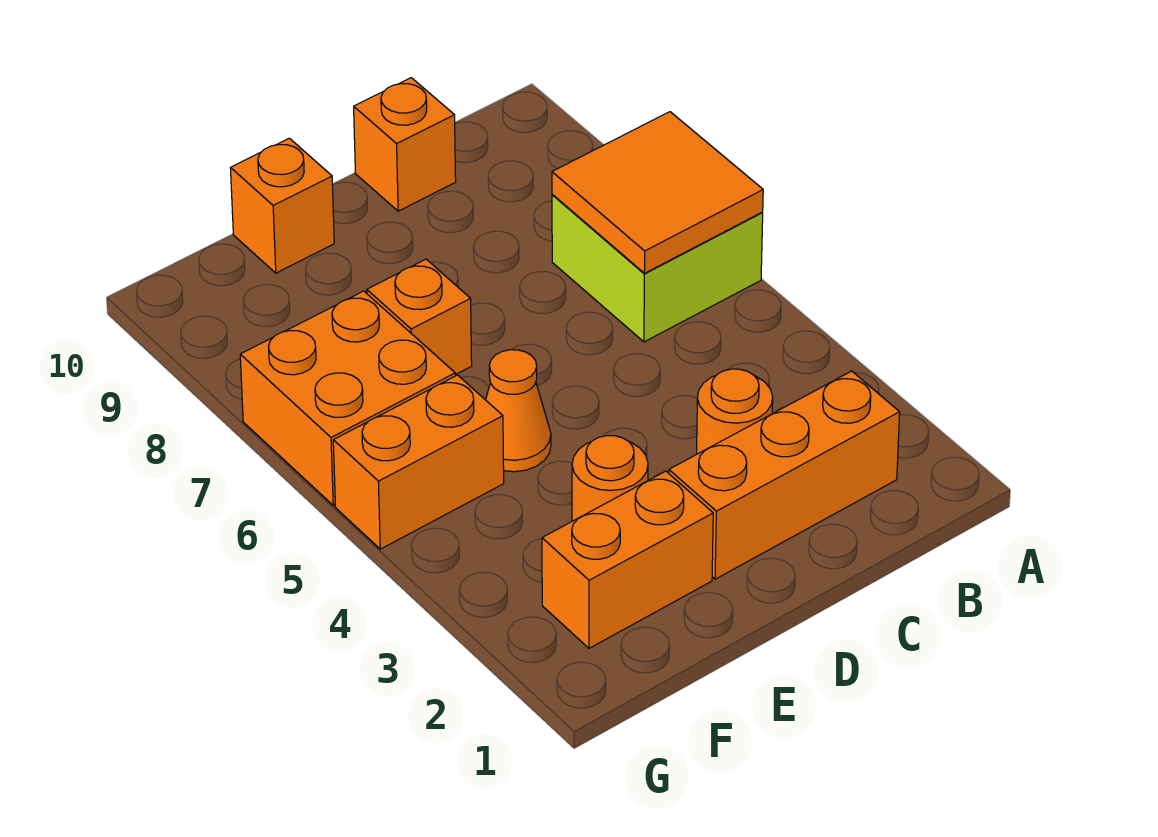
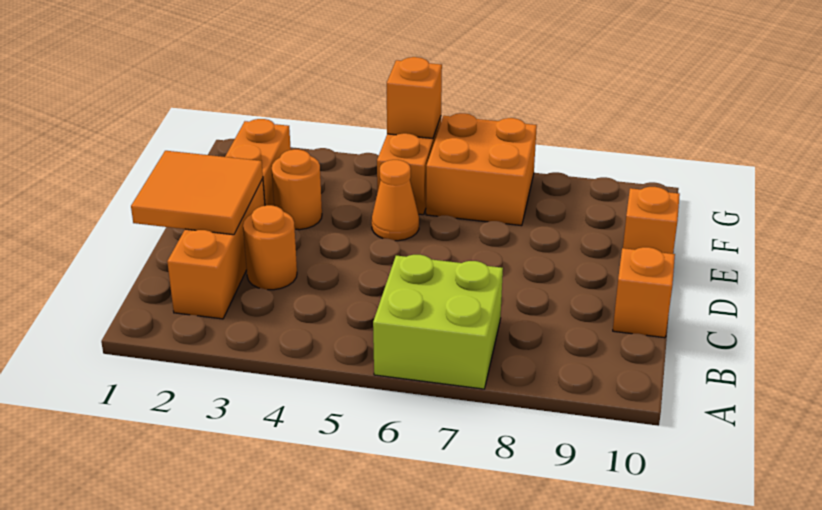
orange tile A6:B7 level 2 -> orange tile C1:D2 level 2
orange brick E7 level 1 -> orange brick G5 level 2

